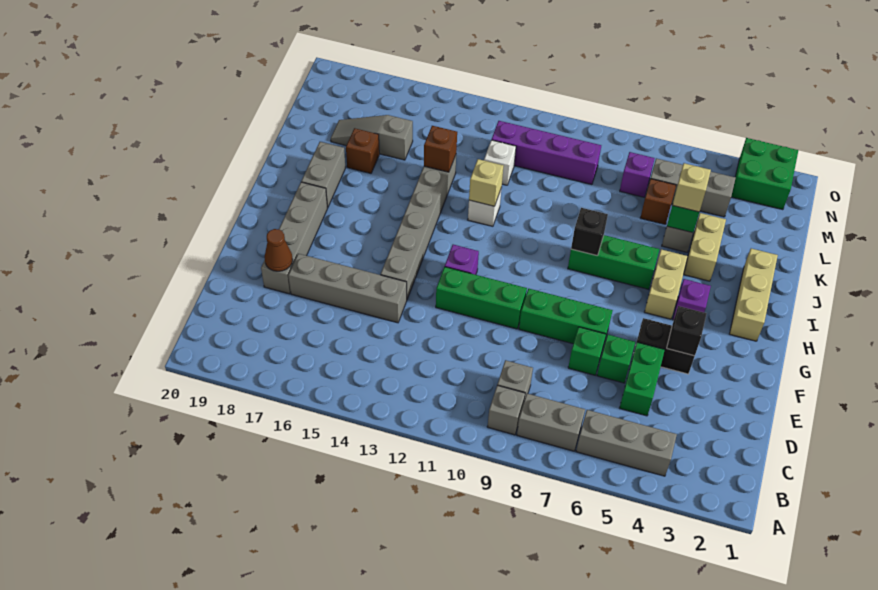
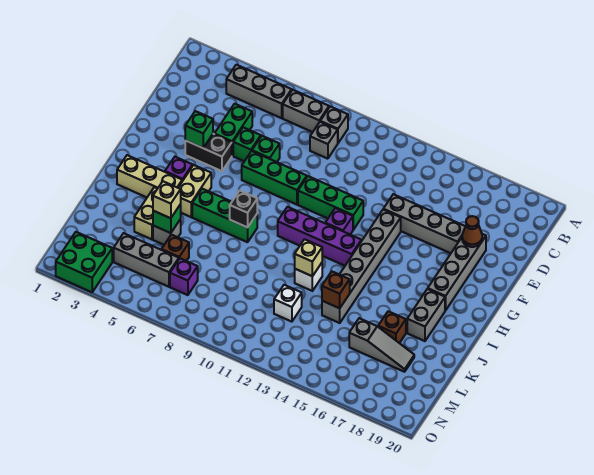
black brick F4 level 2 -> green brick F4 level 2
tan brick H2:J2 level 1 -> tan brick I2:I4 level 1
purple brick M9:M12 level 1 -> purple brick H10:H13 level 1

